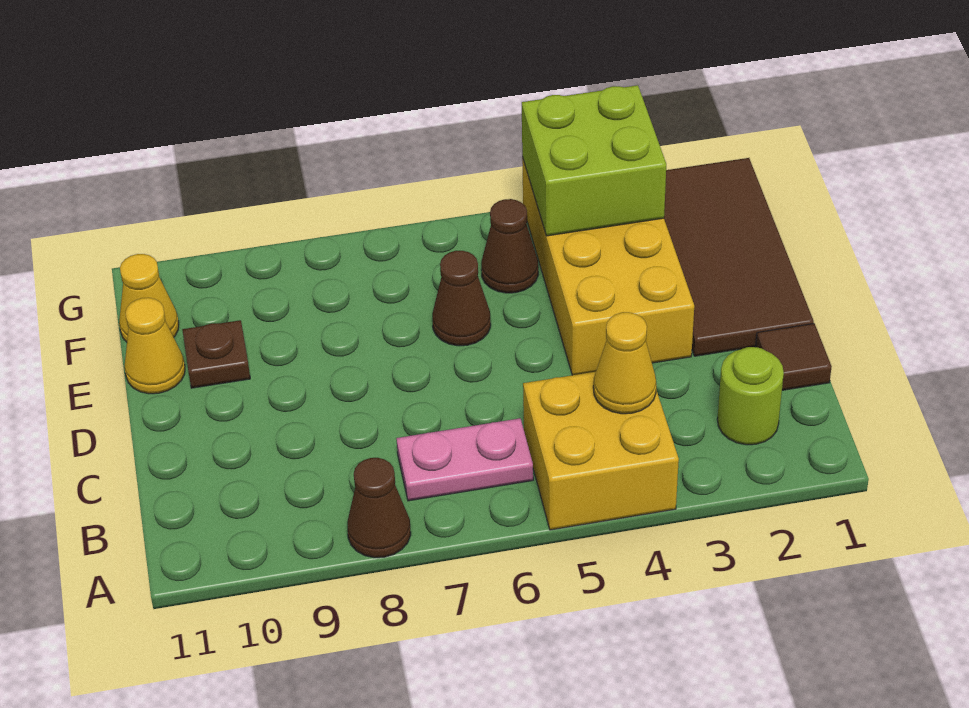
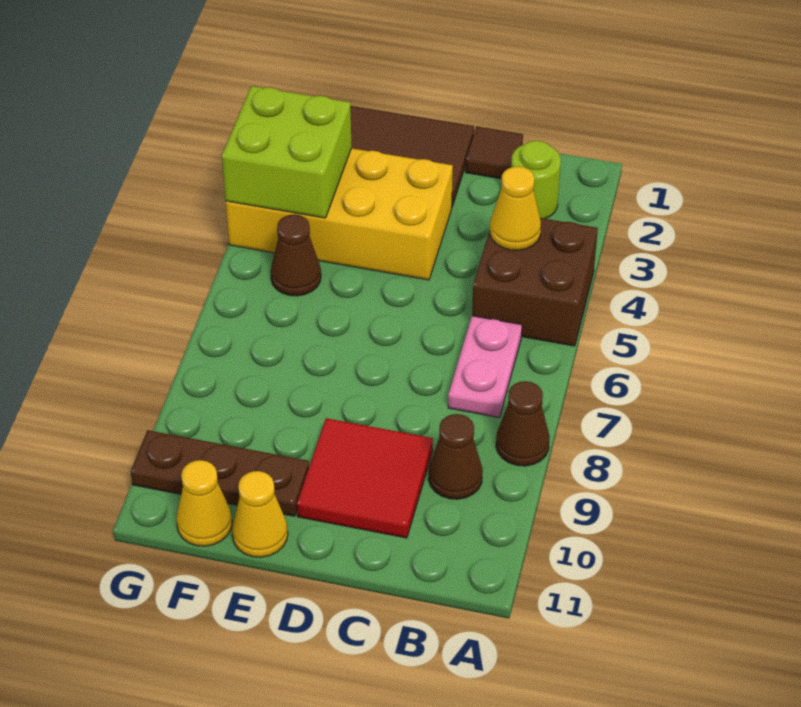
yellow brick A4:B5 level 1 -> brown brick A4:B5 level 1
none -> red tile C9:D10 level 1
brown cone E6 level 1 -> brown cone B9 level 1
brown plate E10 level 1 -> brown plate E10:G10 level 1

